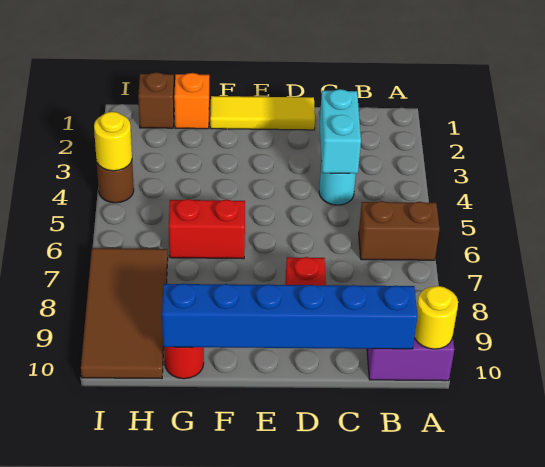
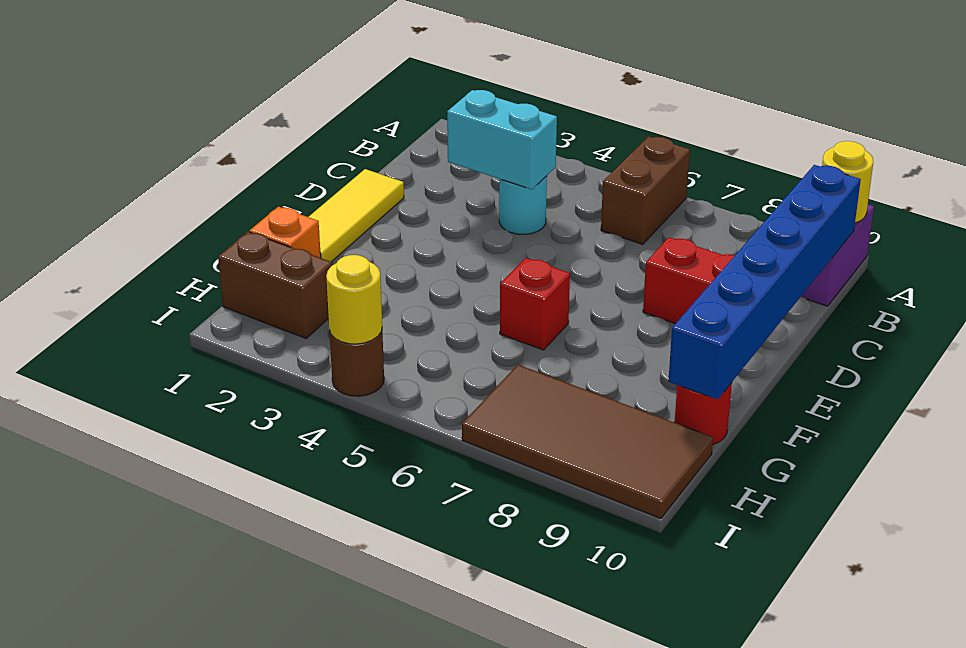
red brick F6:G6 level 1 -> red brick F6 level 1
brown brick H1 level 1 -> brown brick H1:H2 level 1

